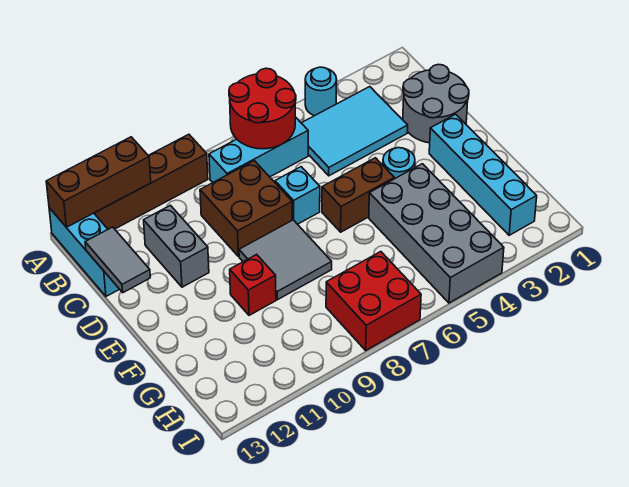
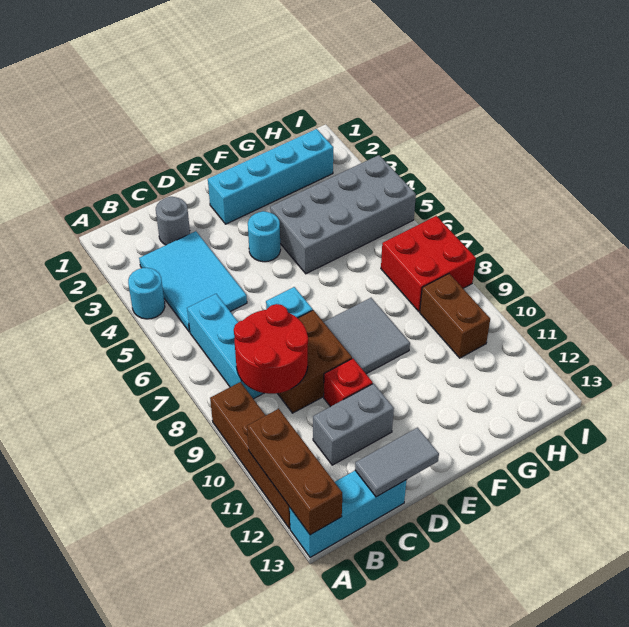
red round brick A6:B7 level 2 -> red round brick B8:C9 level 2
grey round brick C1:D2 level 1 -> grey round brick C2 level 1
brown brick E5:E6 level 1 -> brown brick H9:H10 level 1
red brick F10 level 1 -> red brick D10 level 1

